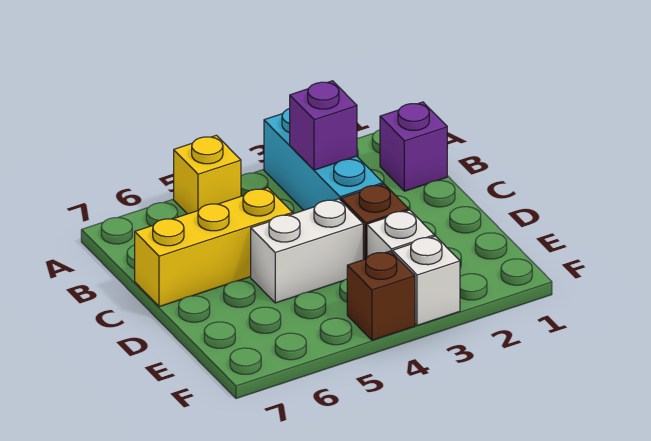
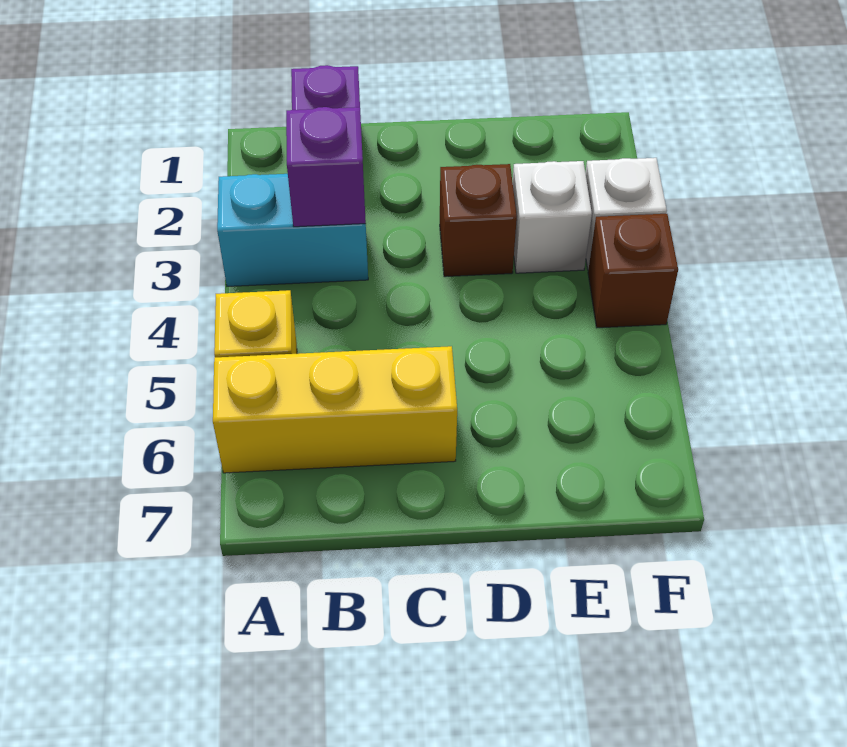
cyan brick A3:C3 level 1 -> cyan brick A3:B3 level 1
yellow brick C5:C7 level 1 -> yellow brick A6:C6 level 1
white brick D4:D5 level 1 -> none

